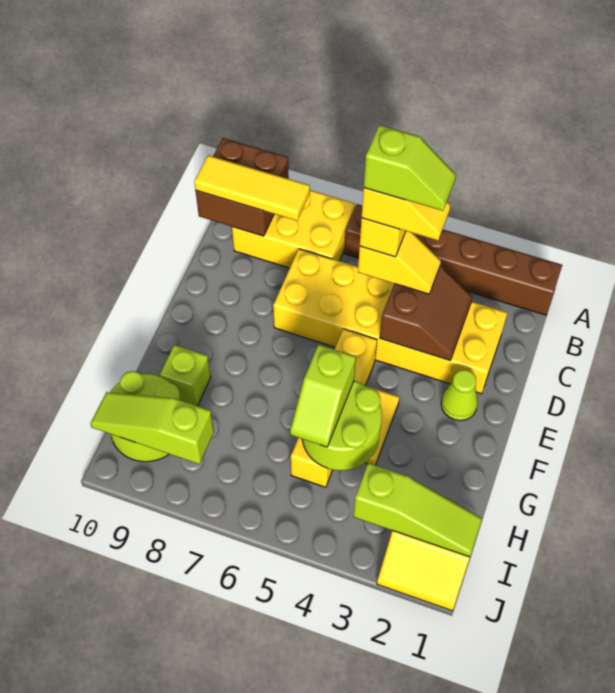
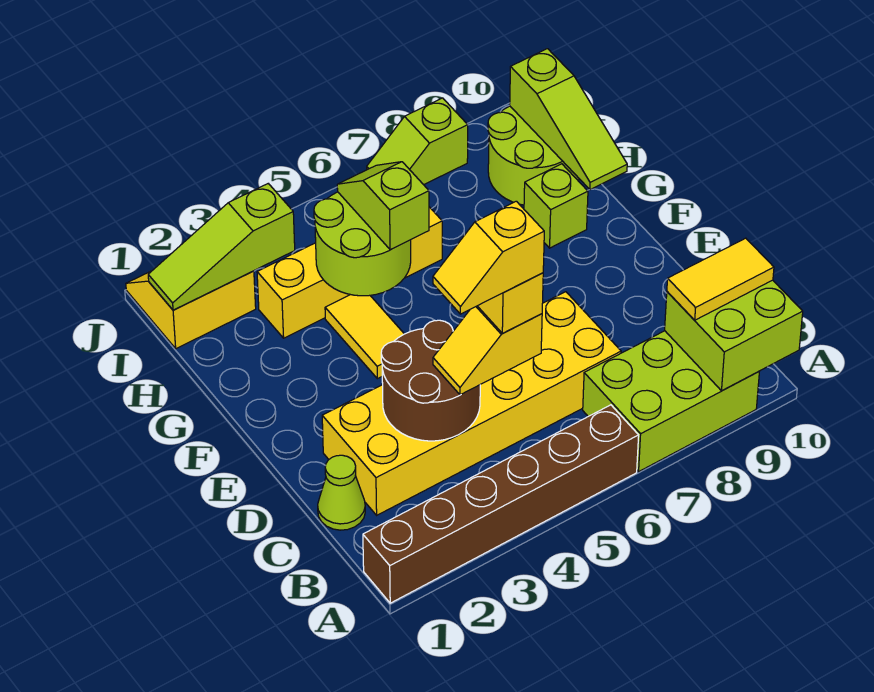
yellow brick A7:B9 level 1 -> lime brick A7:B9 level 1
brown brick A9:B10 level 2 -> lime brick A9:B10 level 2
yellow tile B8:B10 level 3 -> yellow tile B9:B10 level 3
brown slope C3:D4 level 2 top 4 -> brown round brick C3:D4 level 2
lime slope C4:C5 level 6 top 5 -> lime slope J7:J8 level 1 top 8
lime cone E2 level 1 -> lime cone C1 level 1
yellow brick E5:H5 level 1 -> yellow brick H3:H6 level 1
lime slope I8:I10 level 2 top 8 -> lime slope G10:I10 level 2 top I

